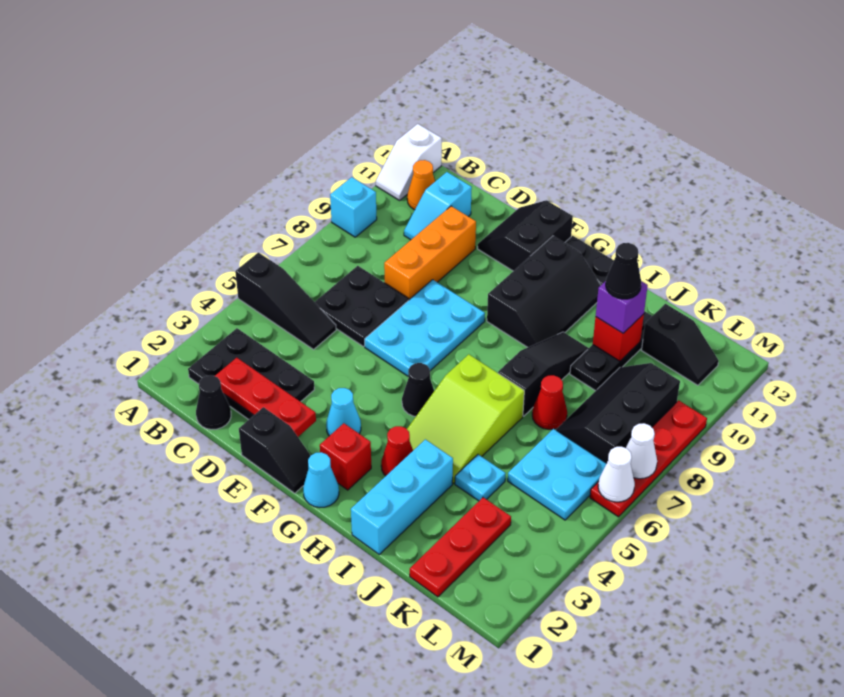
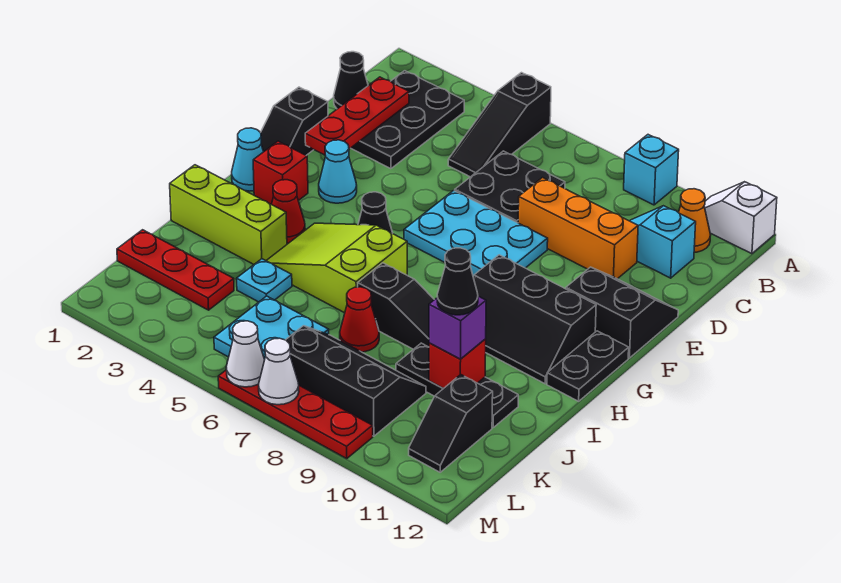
cyan brick I1:I3 level 1 -> lime brick I1:I3 level 1

